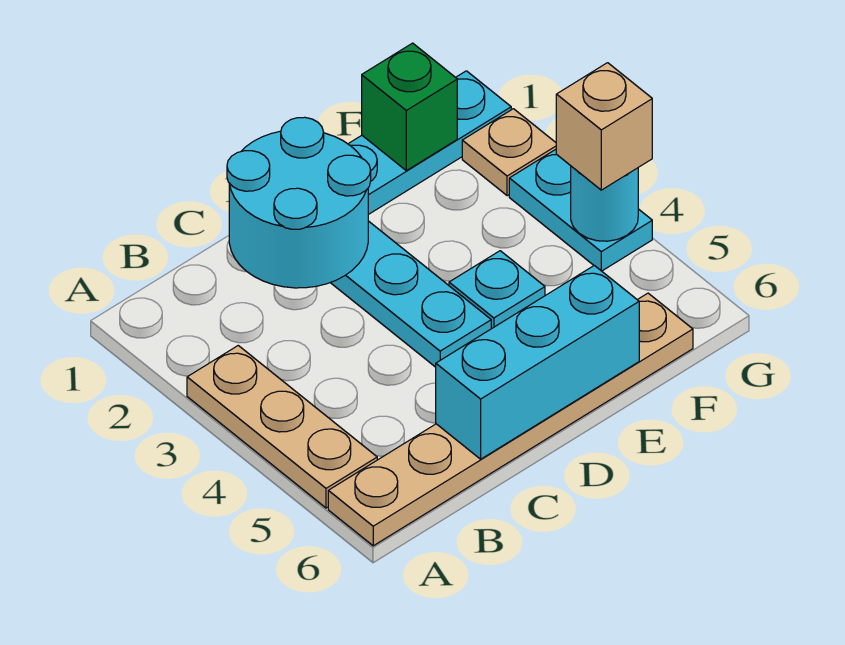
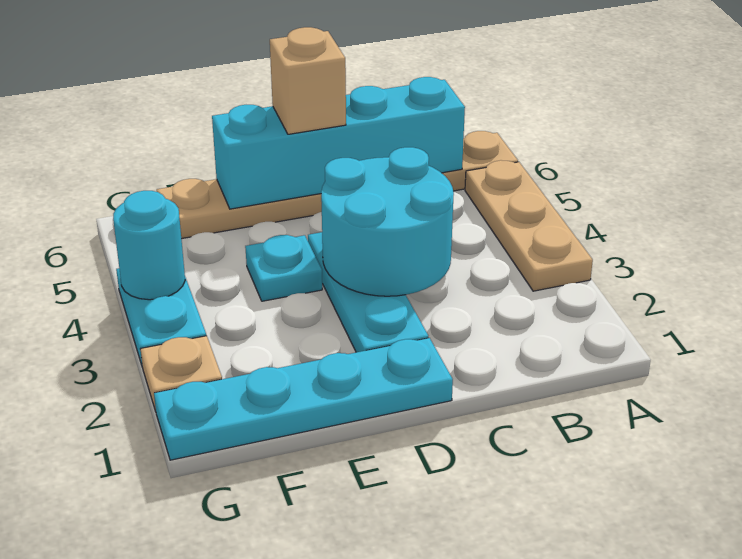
cyan round brick C1:D2 level 2 -> cyan round brick C3:D4 level 2
cyan brick C6:E6 level 2 -> cyan brick B6:E6 level 2
green brick F1 level 2 -> none
tan brick G4 level 3 -> tan brick D6 level 3

